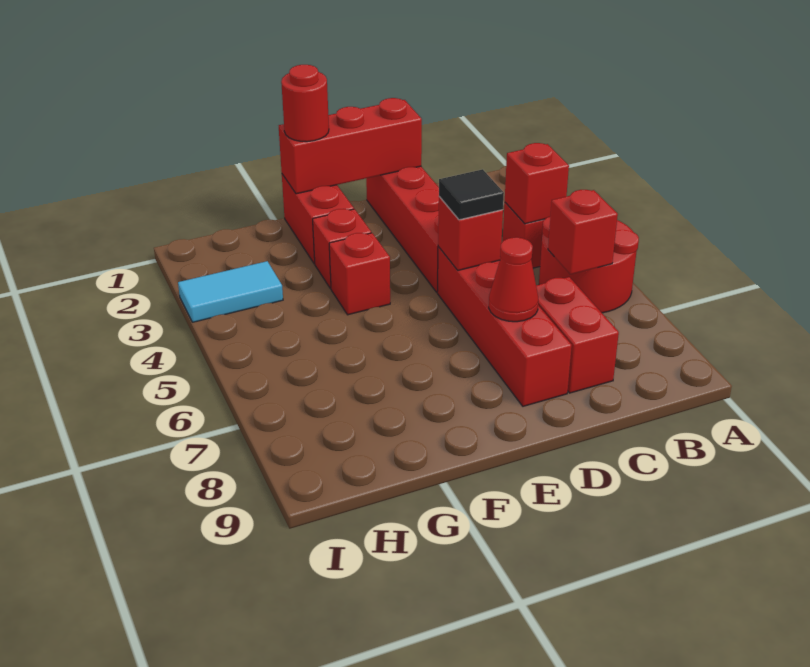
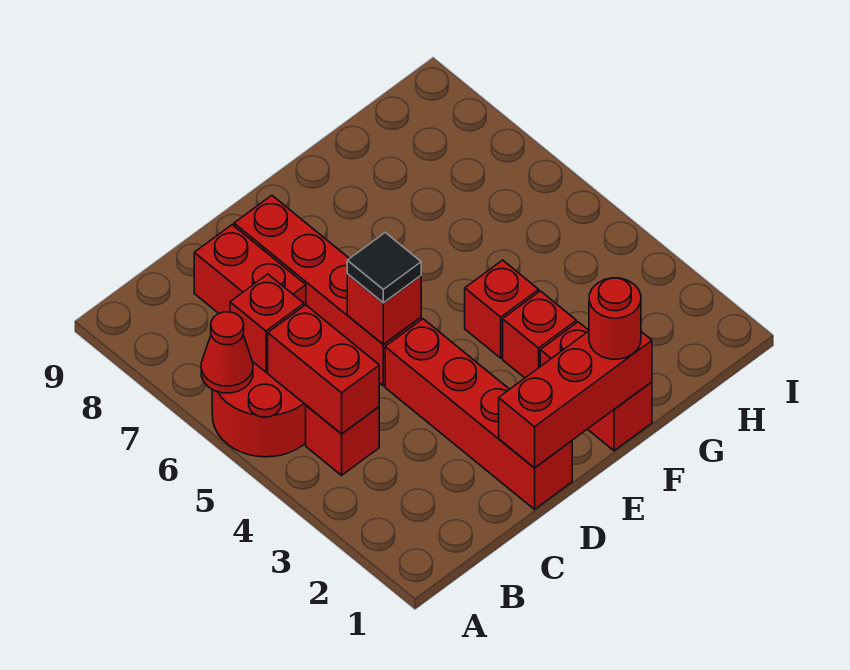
red brick B4 level 2 -> red brick B4:B5 level 2
red cone D7 level 2 -> red cone A6 level 2
cyan tile H3:I3 level 1 -> none

